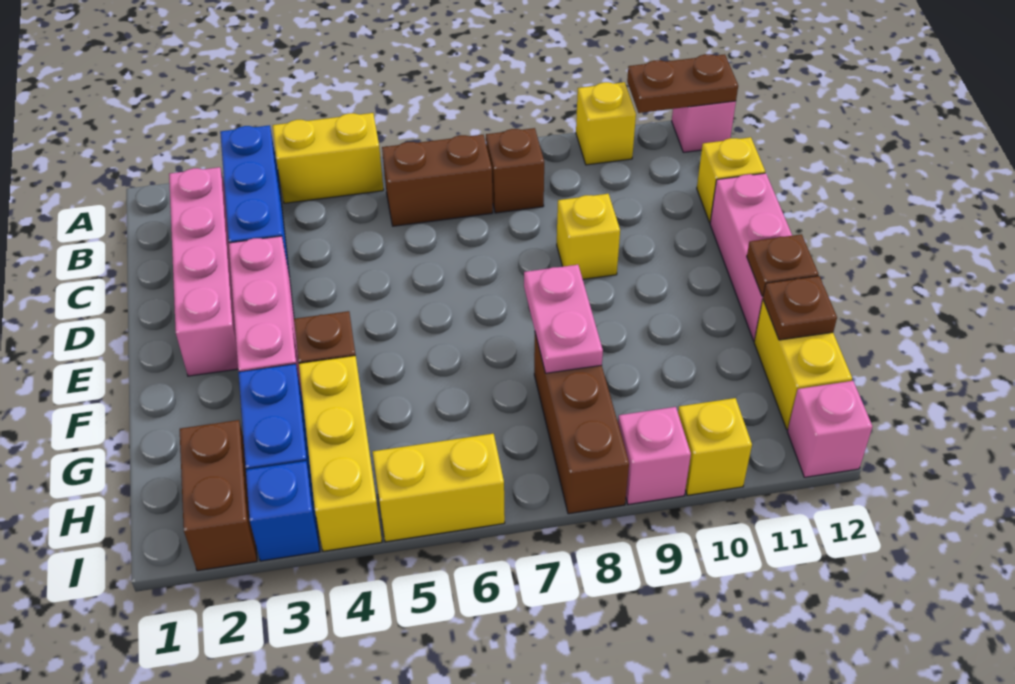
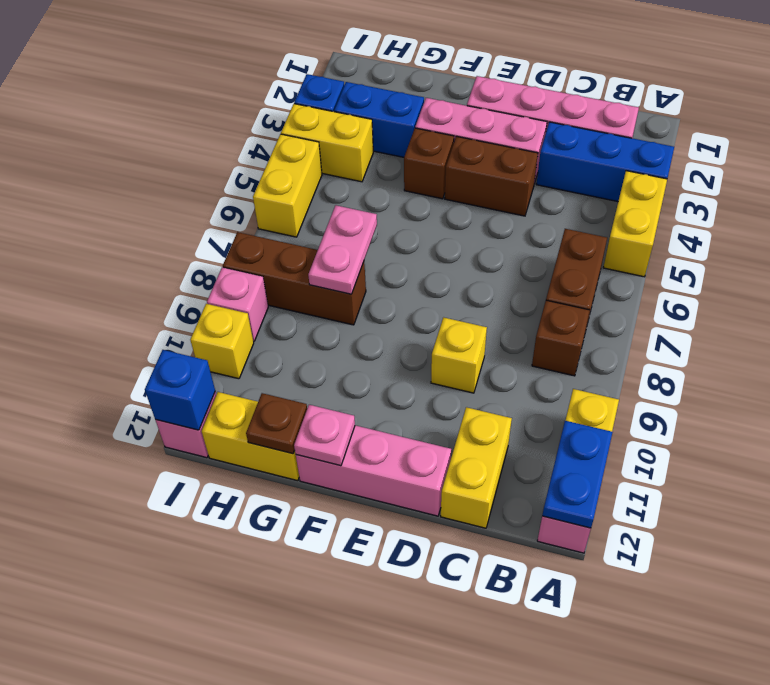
brown plate A11:A12 level 2 -> blue plate A11:A12 level 2
yellow brick C12 level 1 -> yellow brick C11:C12 level 1
pink plate F8:G8 level 2 -> pink plate G7:G8 level 2
brown plate F12 level 2 -> pink plate F12 level 2
yellow brick G4:I4 level 1 -> yellow brick H4:I4 level 1
brown brick H2:I2 level 1 -> brown brick D4:E4 level 1
none -> blue brick I12 level 2

